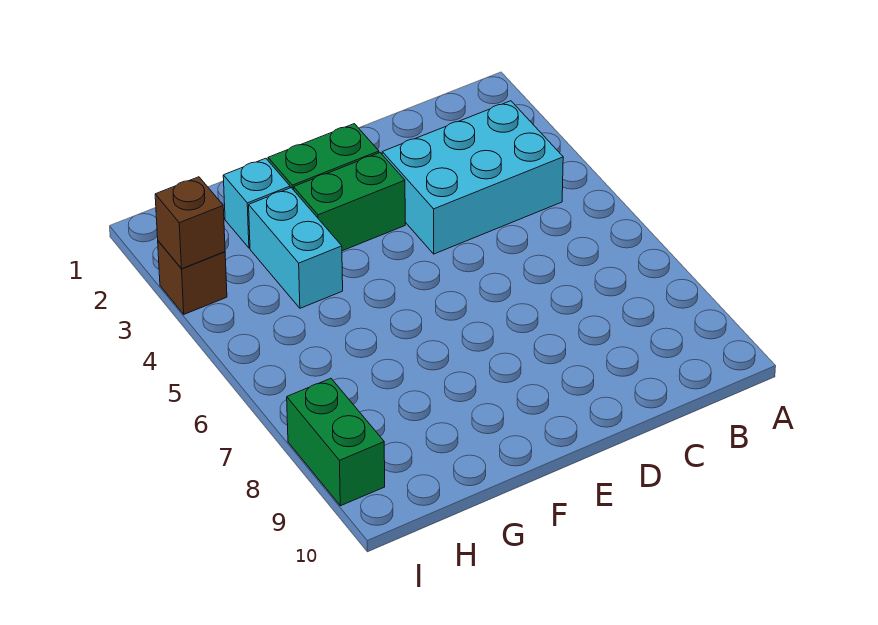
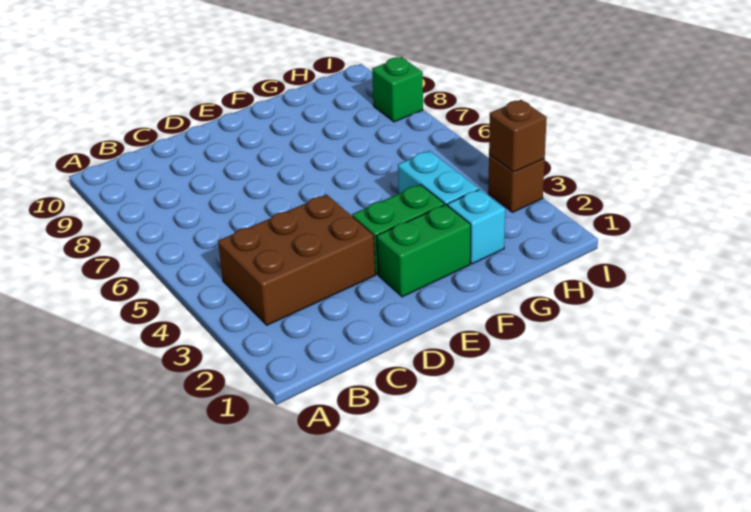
cyan brick B3:D4 level 1 -> brown brick B3:D4 level 1
green brick I8:I9 level 1 -> green brick I8 level 1

